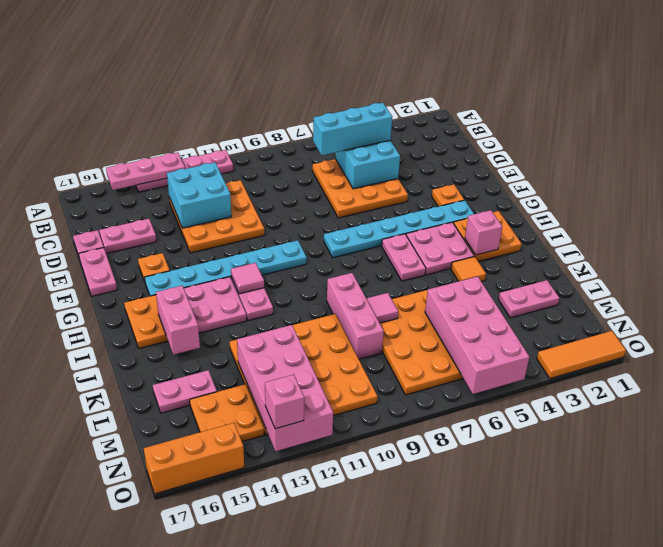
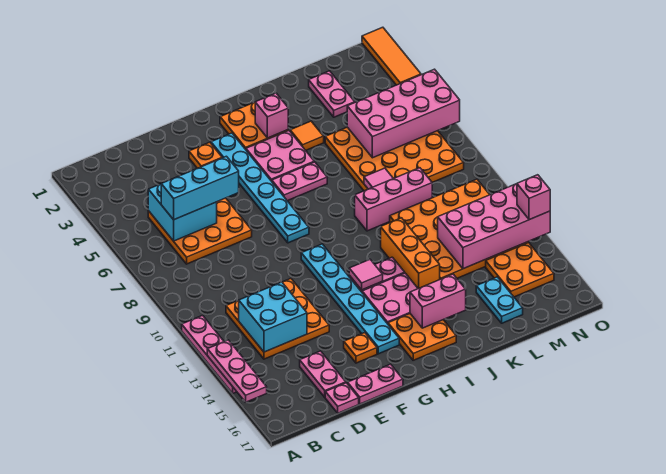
cyan brick C5:C7 level 3 -> cyan brick C6:E6 level 3
pink plate L15:L16 level 1 -> cyan plate L15:L16 level 1
orange brick O15:O17 level 1 -> orange brick J11:J13 level 1

